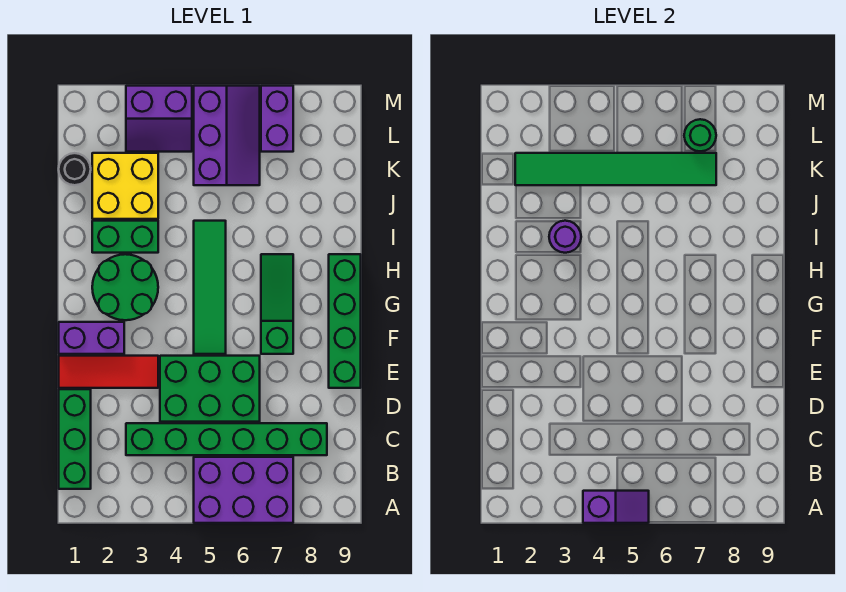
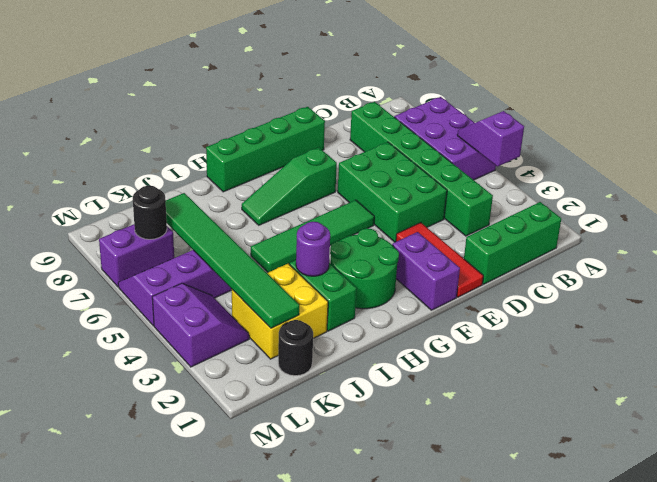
green round brick L7 level 2 -> black round brick L7 level 2

